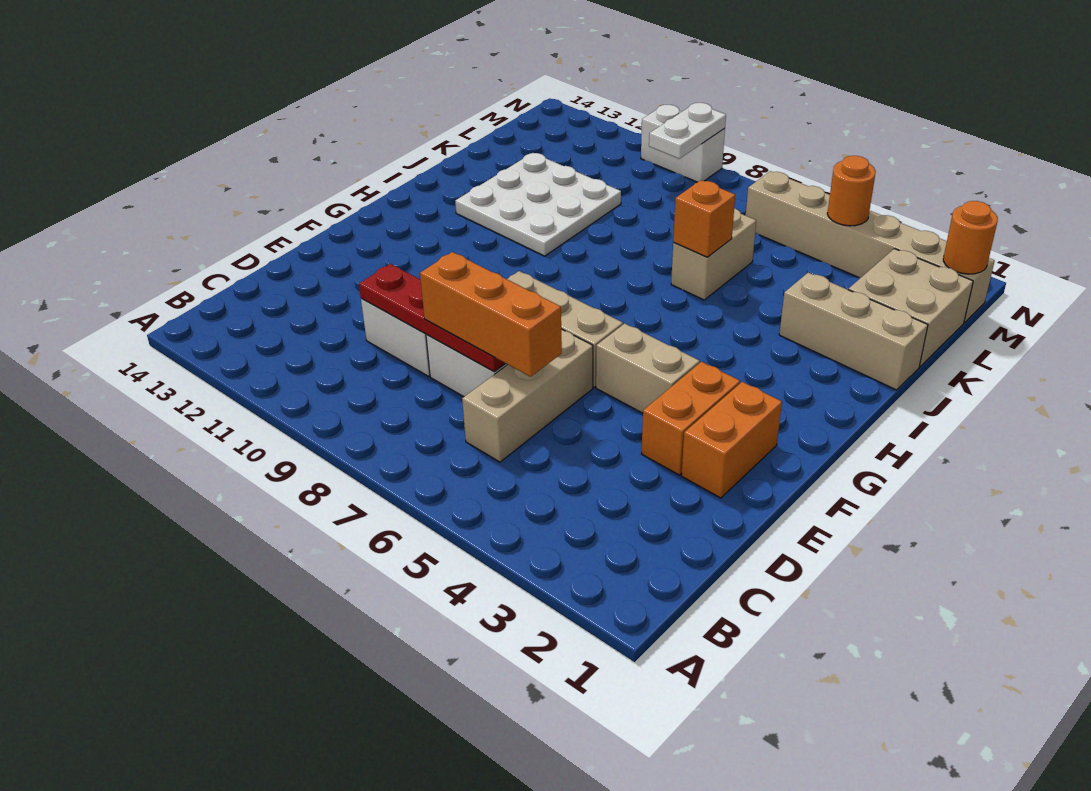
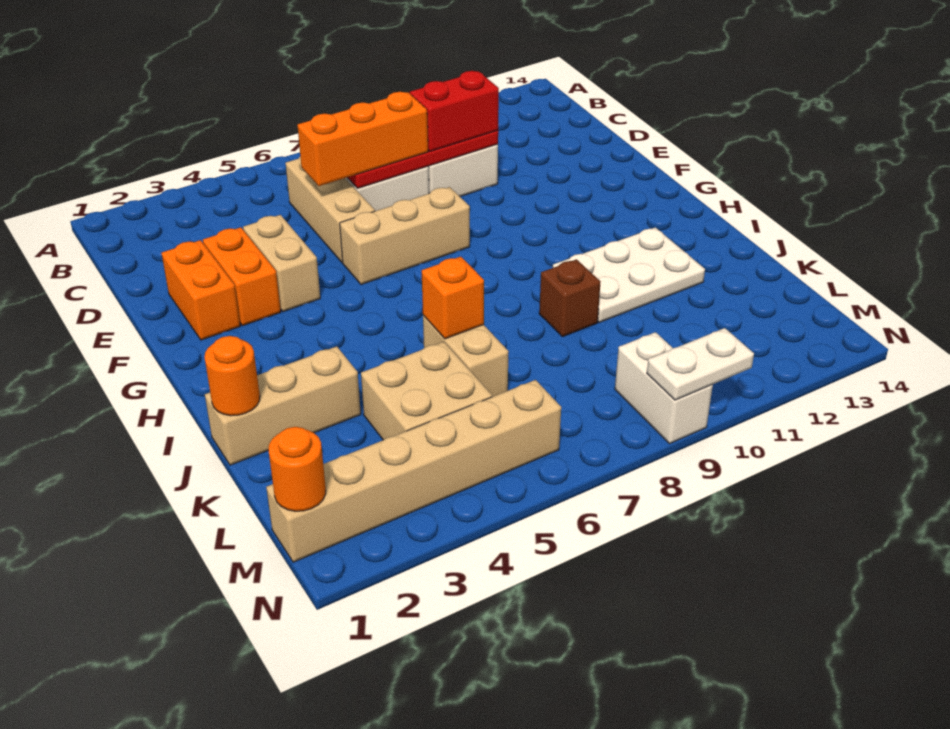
none -> red brick D9:D10 level 3
tan brick F4:F5 level 1 -> tan brick E4:F4 level 1
white plate I10:K12 level 1 -> white plate I10:J12 level 1
none -> brown brick J9 level 1
tan brick K1:L2 level 1 -> tan brick K4:L5 level 1
orange round brick M4 level 2 -> orange round brick J1 level 2
white plate M9:N9 level 2 -> white plate N9:N10 level 2
white brick N9:N10 level 1 -> white brick M9:N9 level 1

